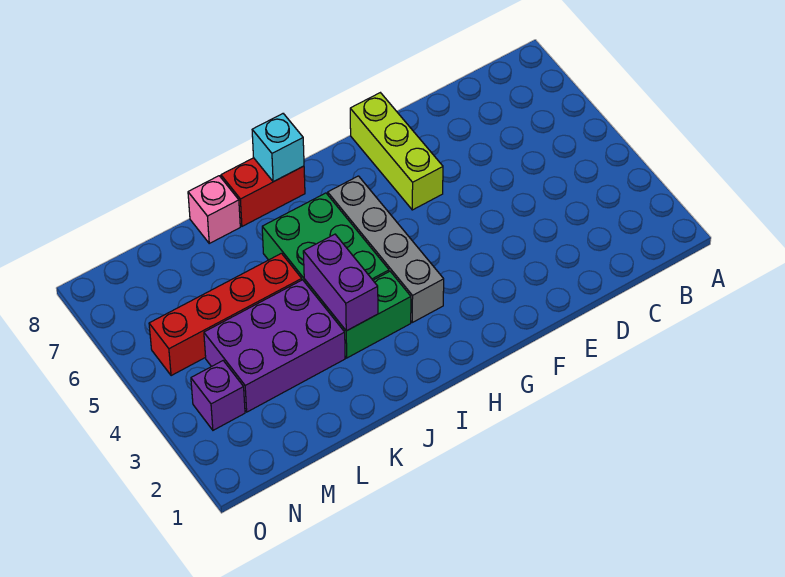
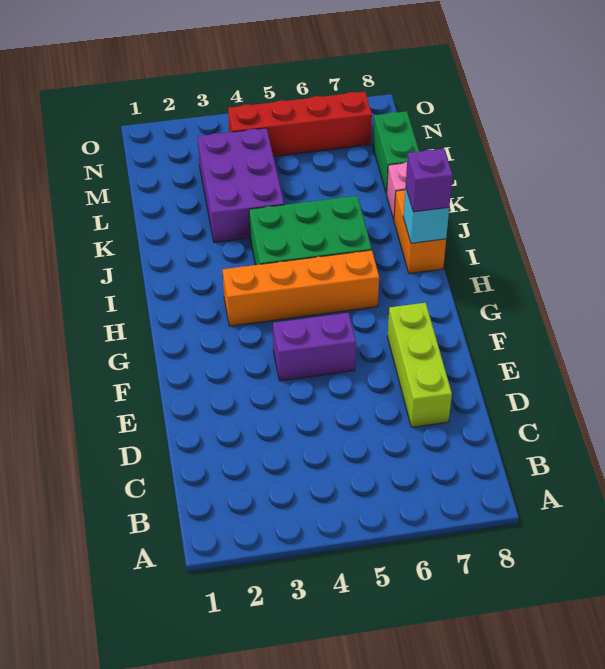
lime brick F6:F8 level 1 -> lime brick D7:F7 level 1
grey brick H3:H6 level 1 -> orange brick H3:H6 level 1
green brick I3:J3 level 1 -> green brick L8:M8 level 1
red brick I8:J8 level 1 -> orange brick I8:J8 level 1
purple brick J3:J4 level 2 -> purple brick F4:F5 level 1
red brick K5:N5 level 1 -> red brick N4:N7 level 1
purple brick N3 level 1 -> purple brick I8 level 3

